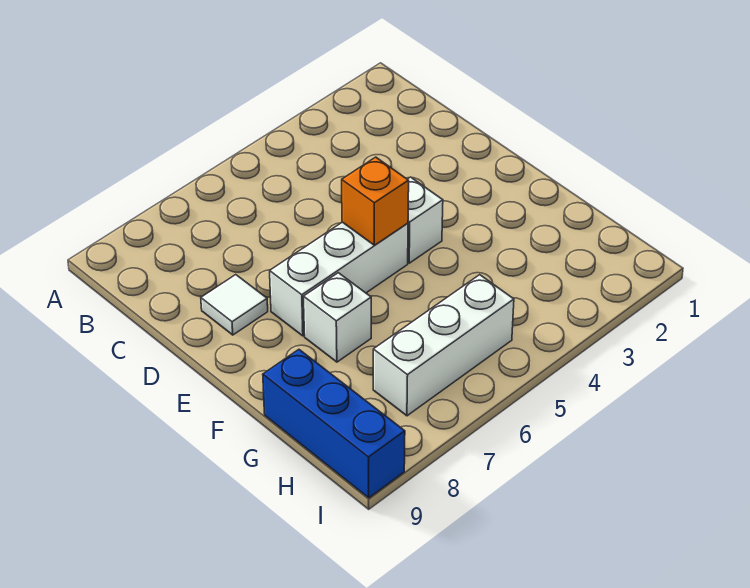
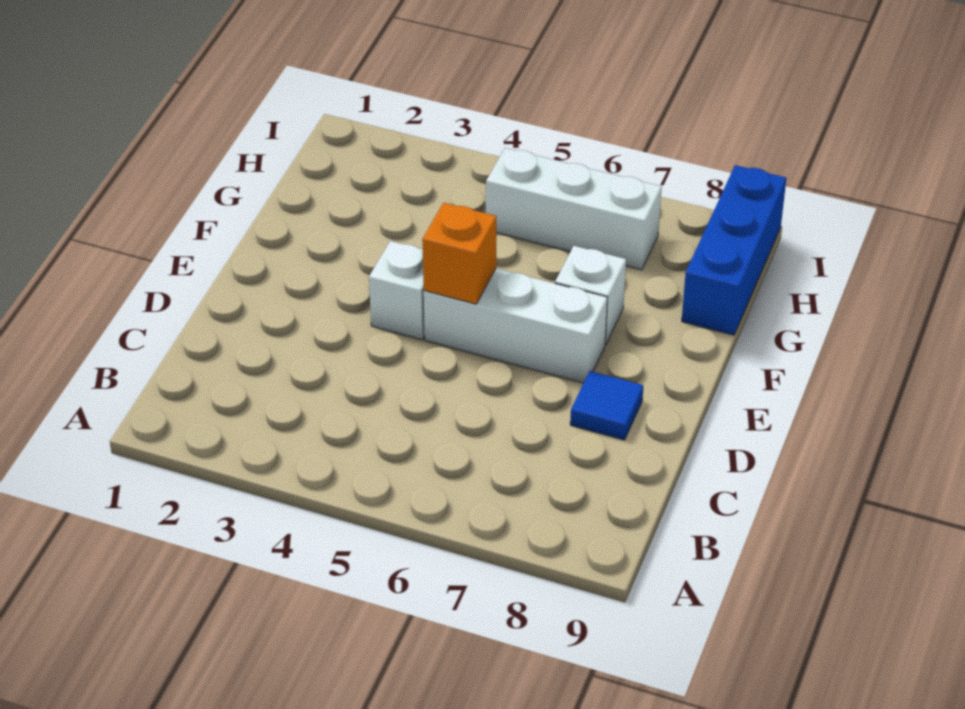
white tile D8 level 1 -> blue tile D8 level 1

